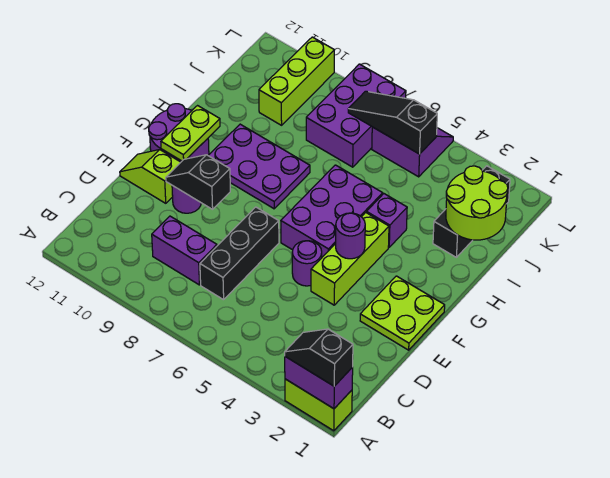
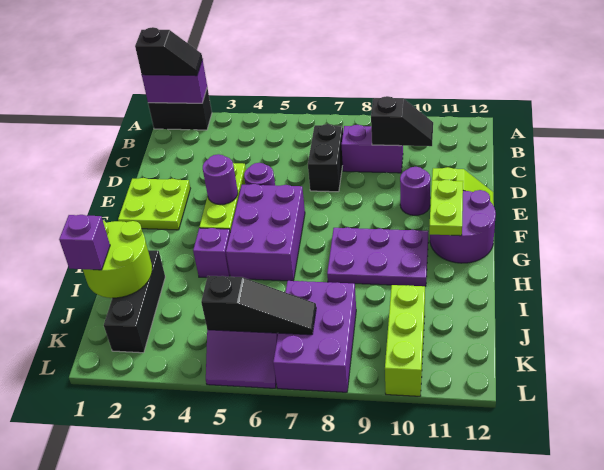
lime brick A1:A2 level 1 -> black brick A1:A2 level 1
black brick C7:E7 level 1 -> black brick C7:D7 level 1
black slope E9:E10 level 2 top 9 -> black slope C9:C10 level 2 top 9
none -> purple brick J1 level 3

